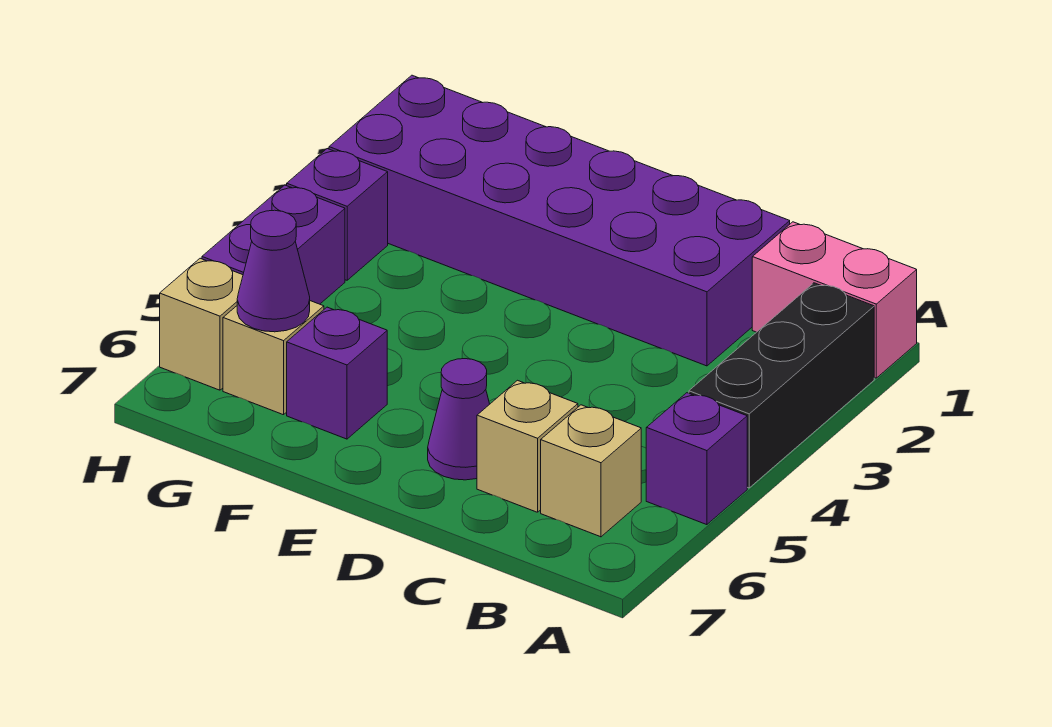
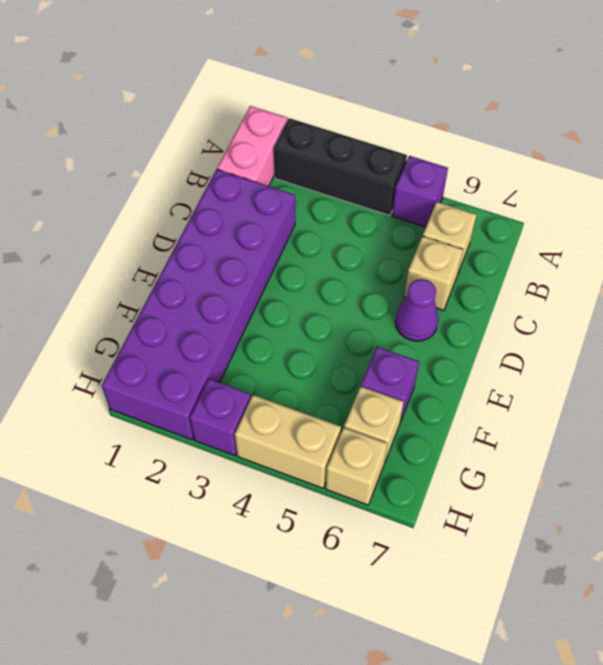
purple cone G6 level 2 -> none
purple brick H4:H5 level 1 -> tan brick H4:H5 level 1

